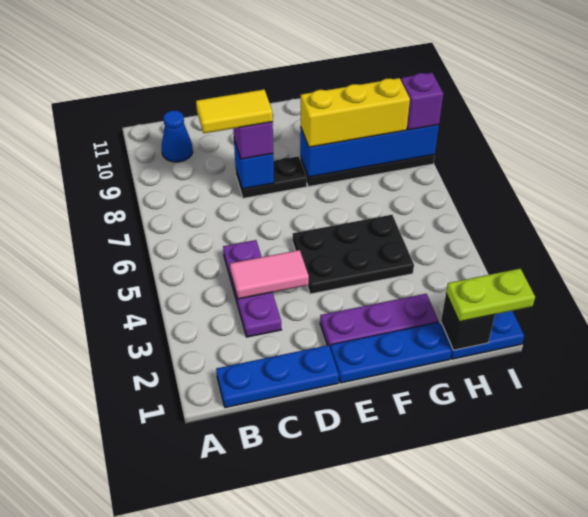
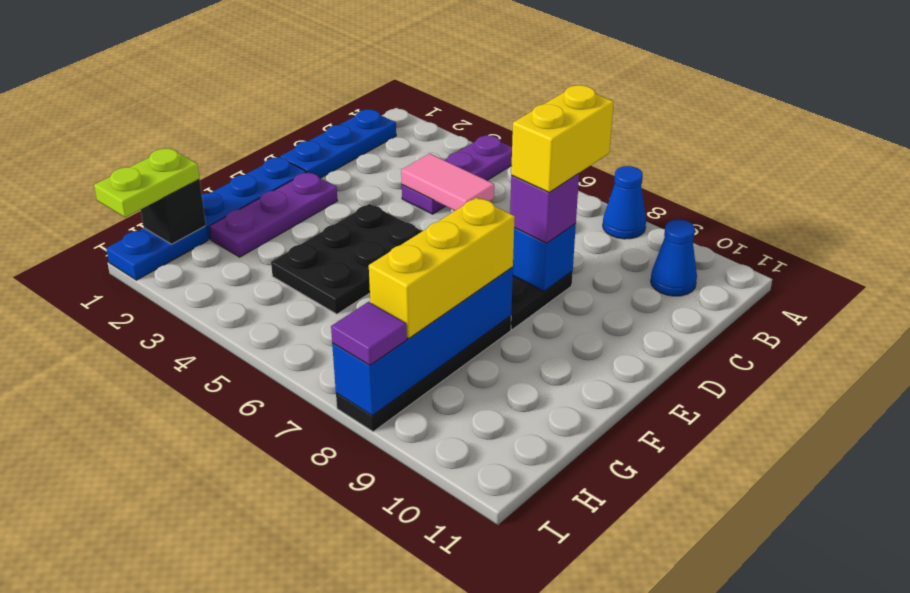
none -> blue cone A8 level 1
purple plate C3:C5 level 1 -> purple plate A4:C4 level 1
pink tile C4:D4 level 2 -> pink tile C4:C5 level 2
yellow tile C8:D8 level 4 -> yellow brick C8:D8 level 4
purple brick I8 level 3 -> purple tile I8 level 3

